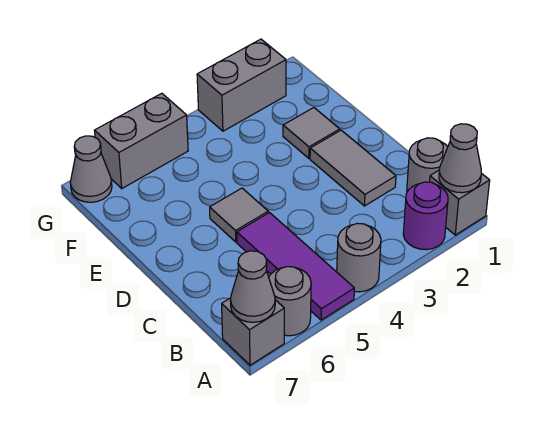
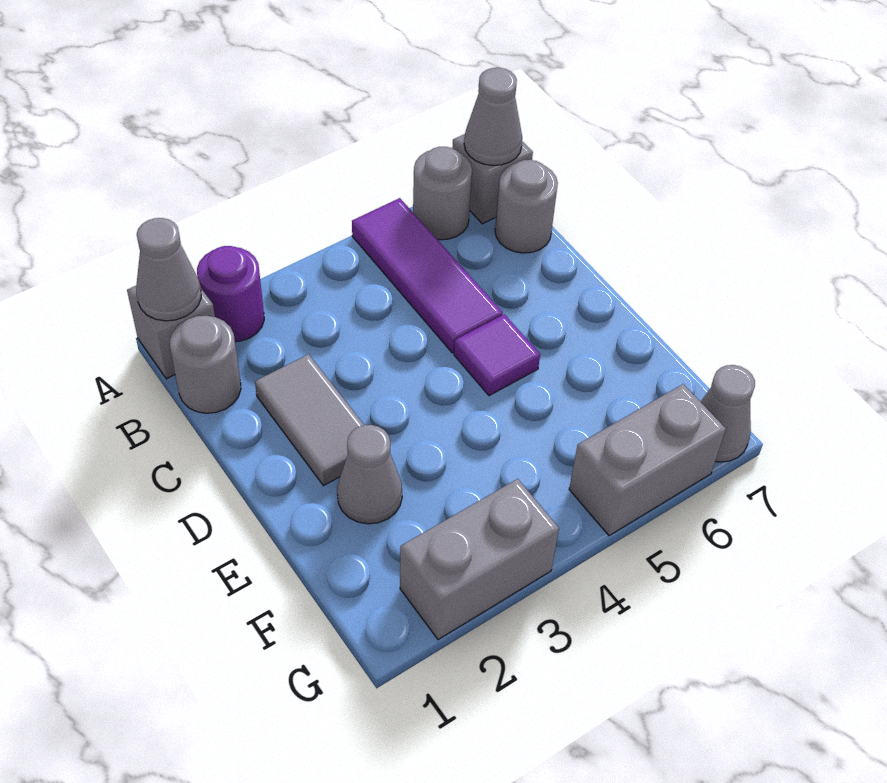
grey round brick A4 level 1 -> grey round brick B7 level 1
grey tile D5 level 1 -> purple tile D5 level 1
grey tile E2 level 1 -> grey cone E2 level 1

